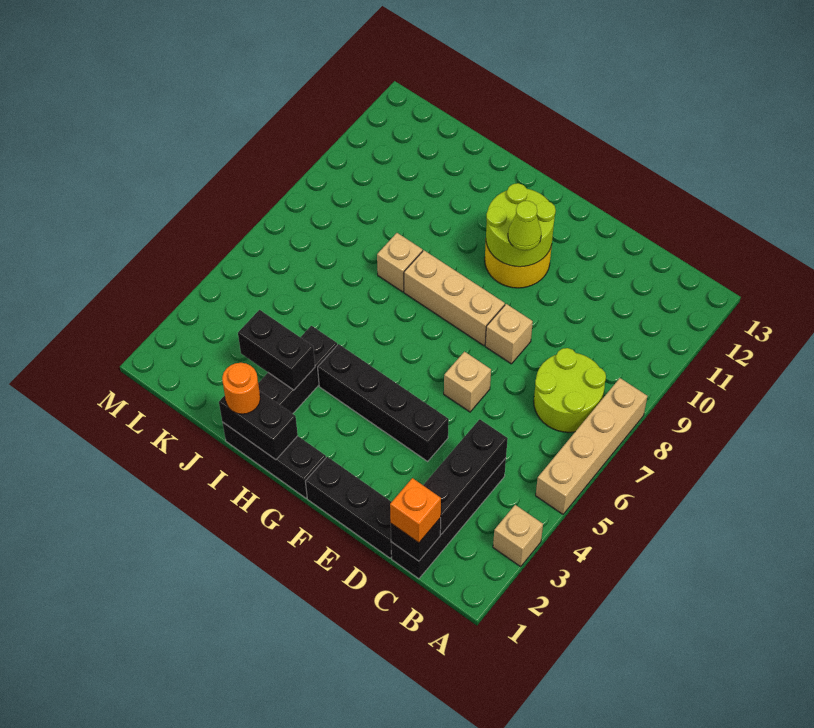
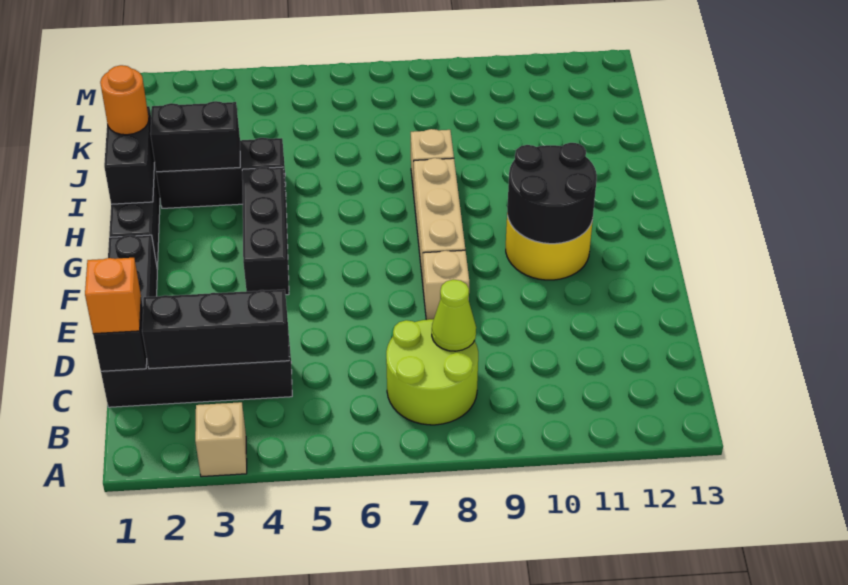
tan brick A5:A8 level 1 -> none
black brick E4:H4 level 1 -> black brick F4:H4 level 1
tan brick E6 level 1 -> none
lime round brick F10:G11 level 2 -> black round brick F10:G11 level 2
lime cone F10 level 3 -> lime cone C8 level 2
black brick I3:J3 level 2 -> black brick I2:I3 level 2

